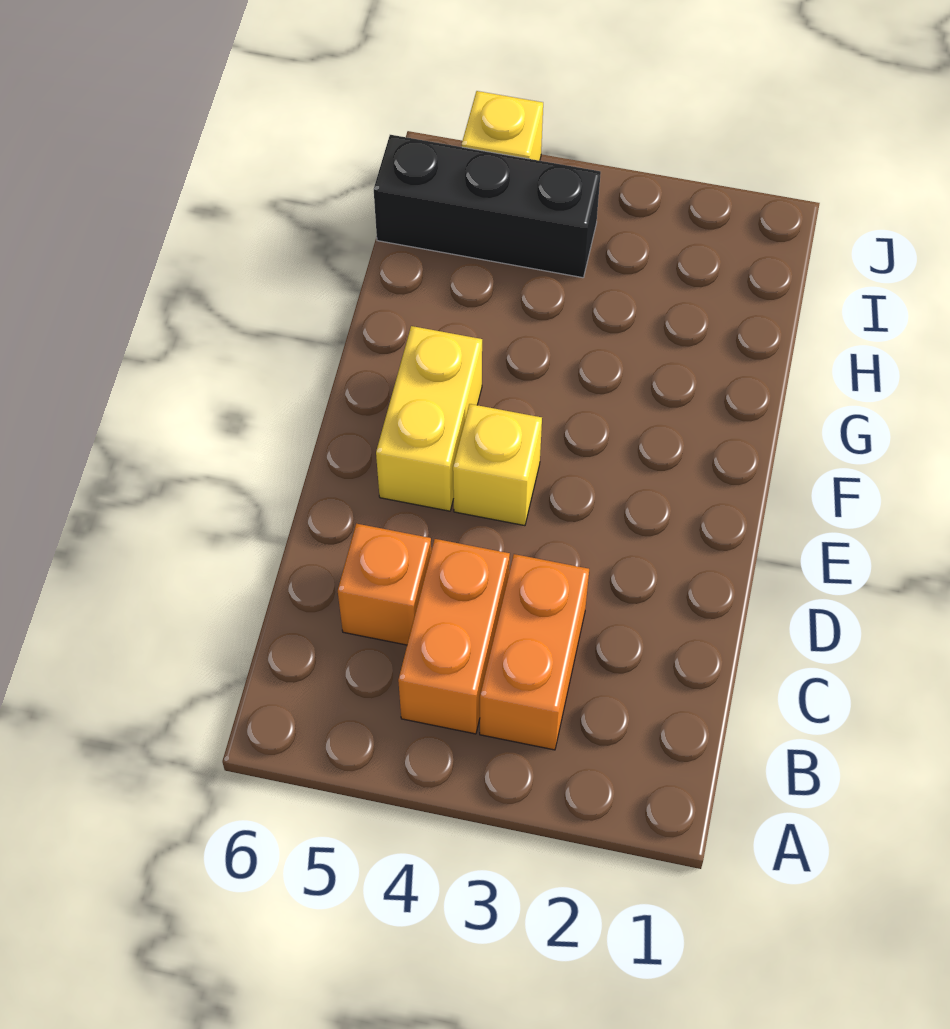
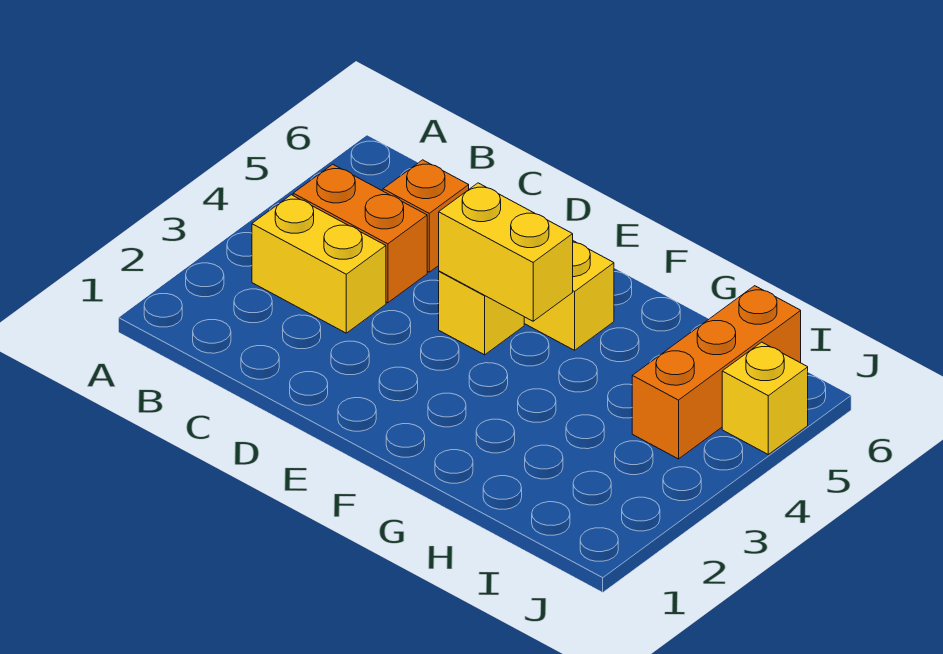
orange brick B3:C3 level 1 -> yellow brick B3:C3 level 1
none -> yellow brick E4:F4 level 2
black brick I4:I6 level 1 -> orange brick I4:I6 level 1

